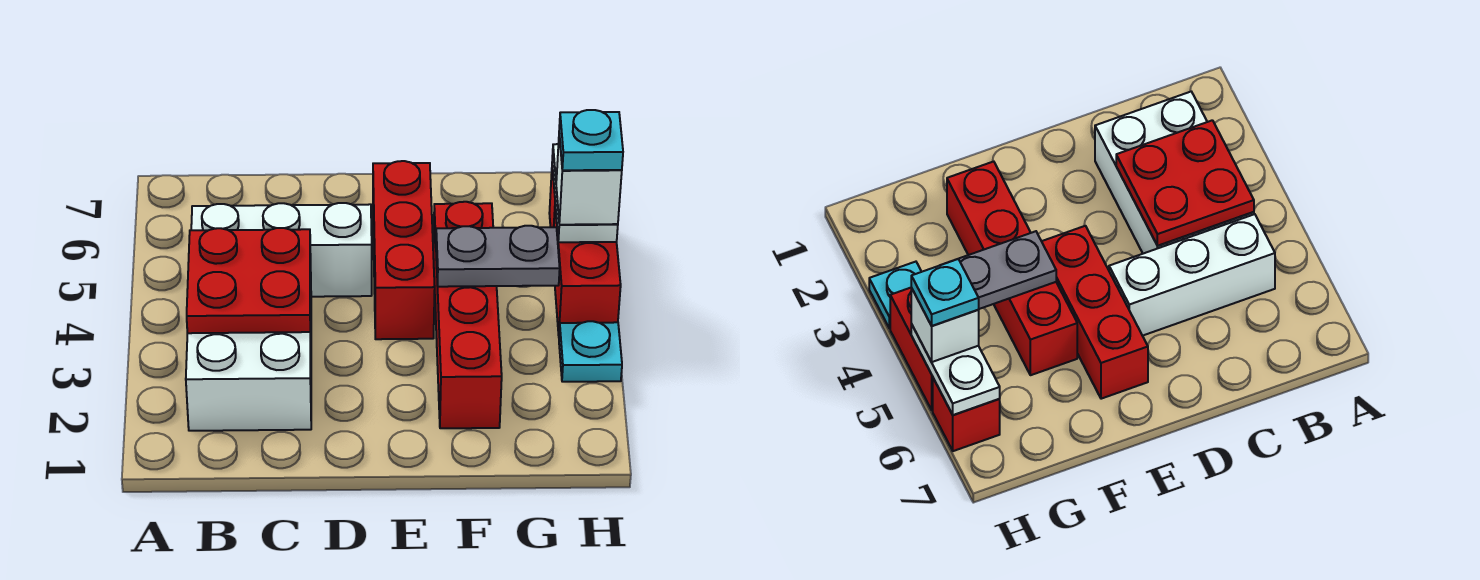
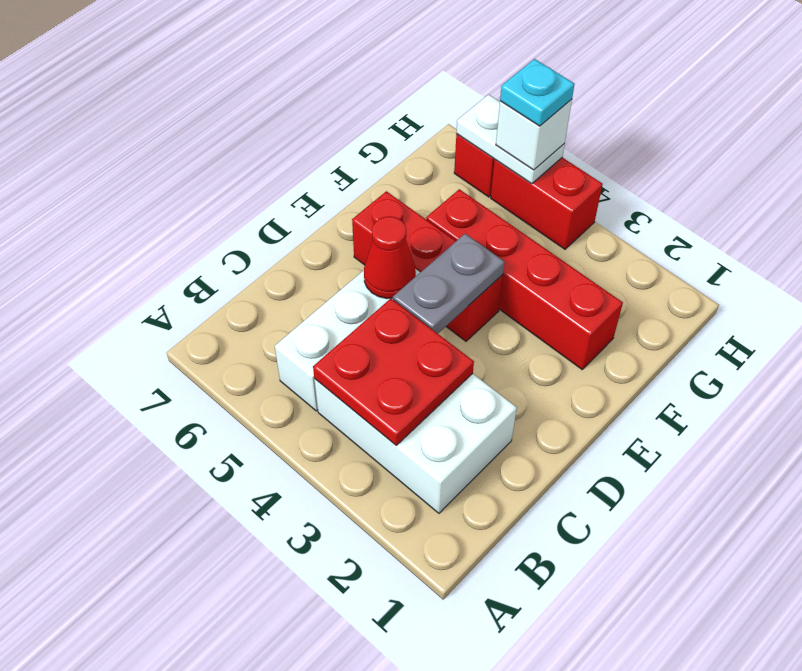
none -> red cone D5 level 2
grey plate F4:G4 level 2 -> grey plate D4:E4 level 2
cyan plate H3 level 1 -> none

